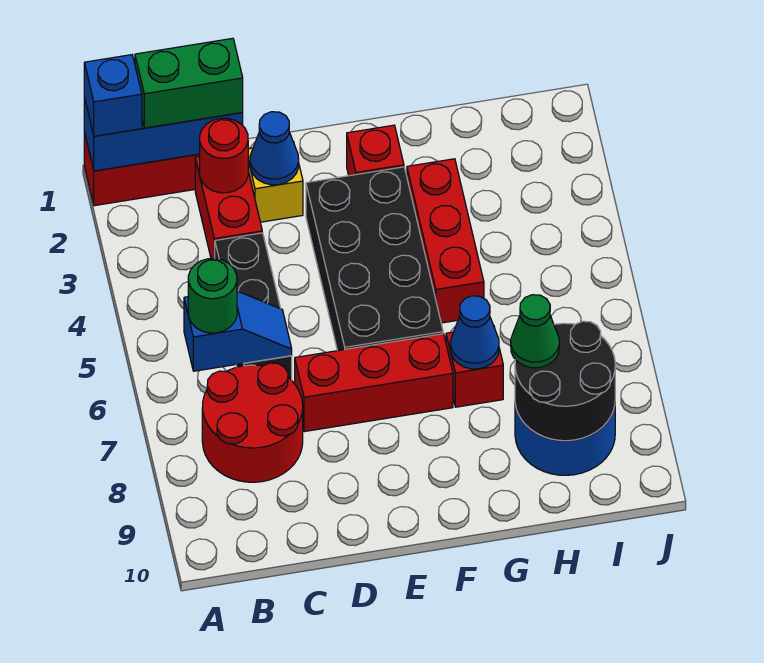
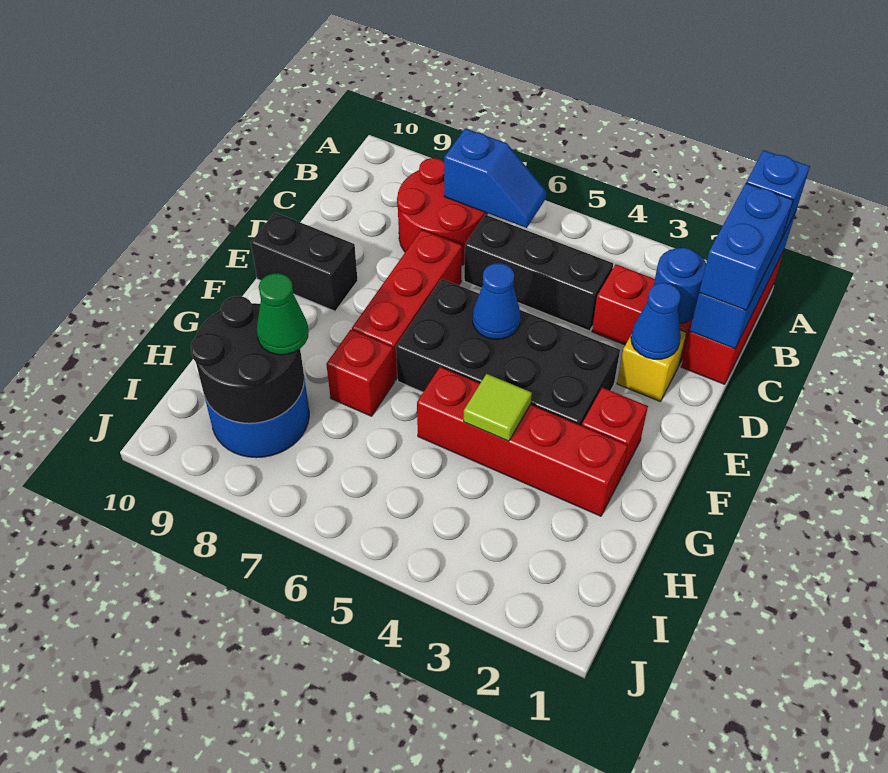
green brick B1:C1 level 3 -> blue brick B1:C1 level 3
blue slope B6:C6 level 2 top B -> blue slope B6:B7 level 2 top 7
green round brick B6 level 3 -> none
red round brick C2 level 2 -> blue round brick C2 level 2
none -> black brick E9:E10 level 1
red brick G3:G5 level 1 -> red brick G2:G5 level 1
none -> lime tile G4 level 2
blue cone G7 level 2 -> blue cone E5 level 2

